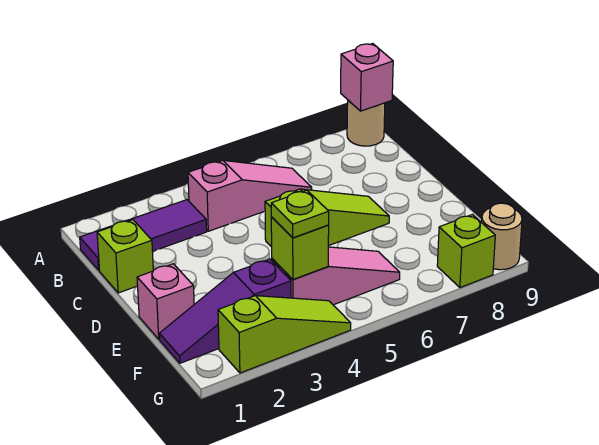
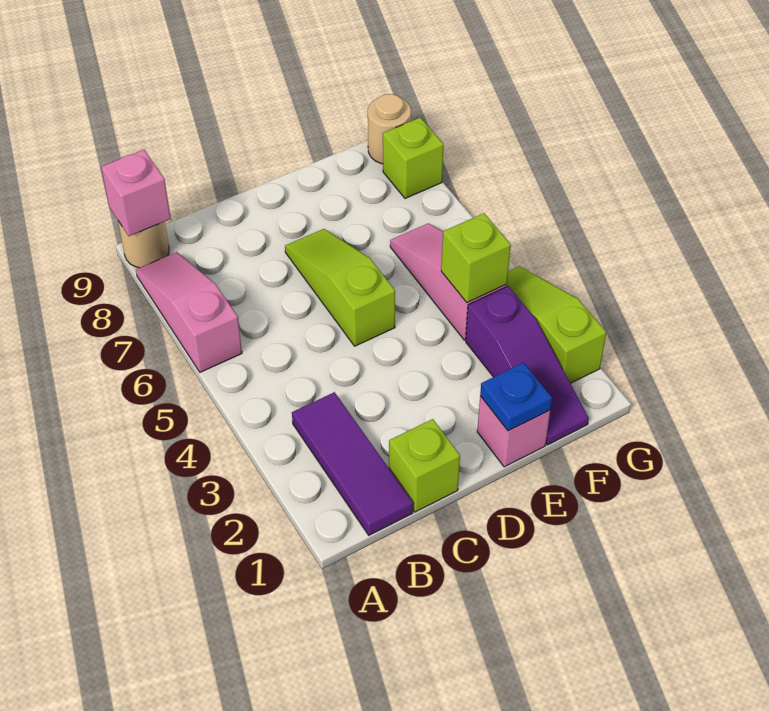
pink slope B4:B6 level 1 top 4 -> pink slope A6:A8 level 1 top 6
none -> blue plate E1 level 2
lime plate F4 level 3 -> none

